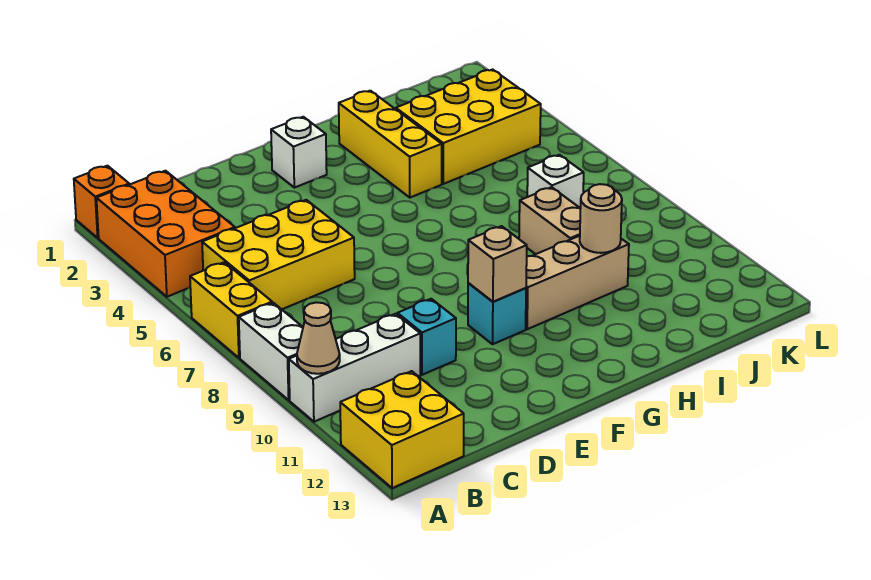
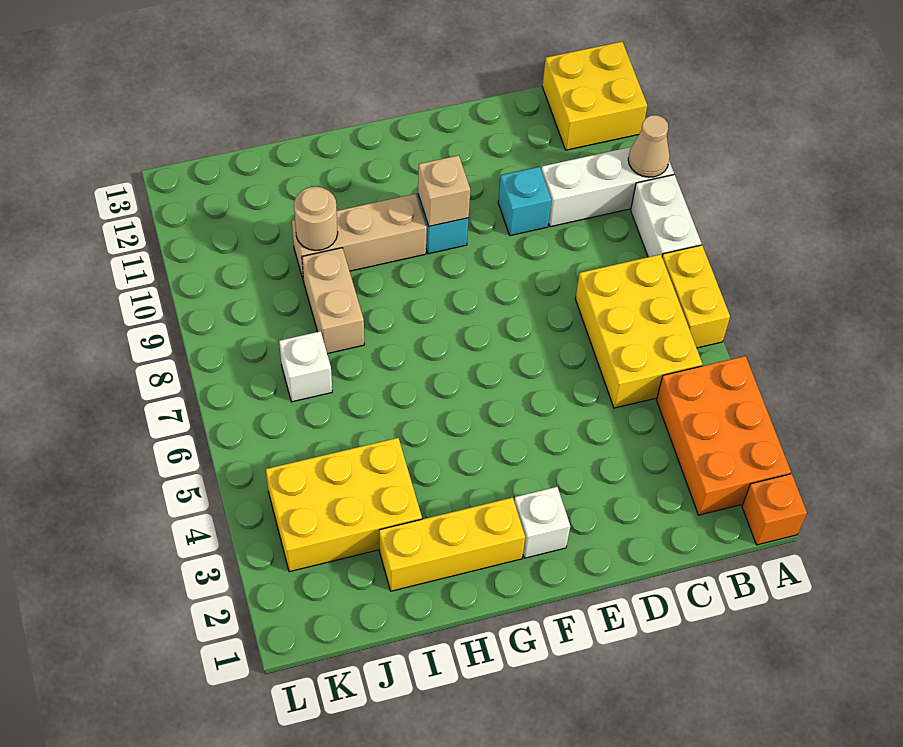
yellow brick B5:D6 level 1 -> yellow brick B5:C7 level 1
yellow brick H2:H4 level 1 -> yellow brick G2:I2 level 1

